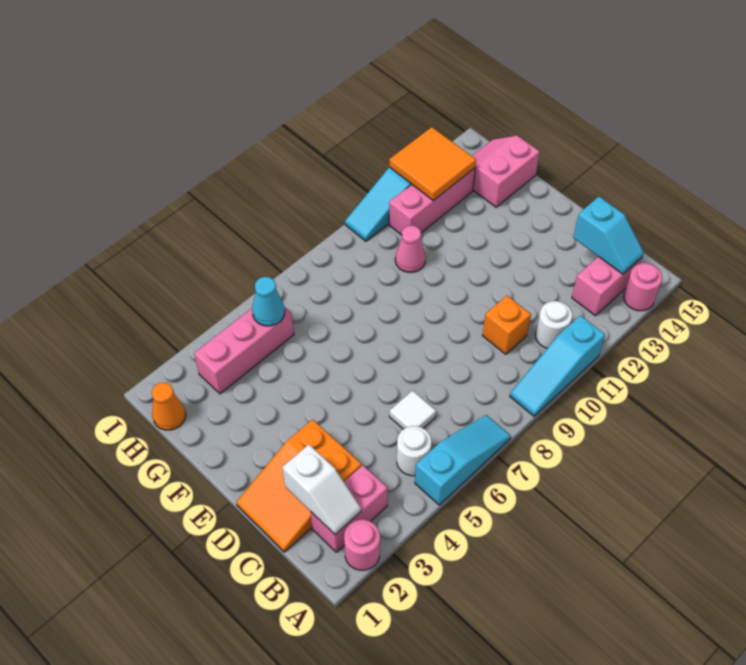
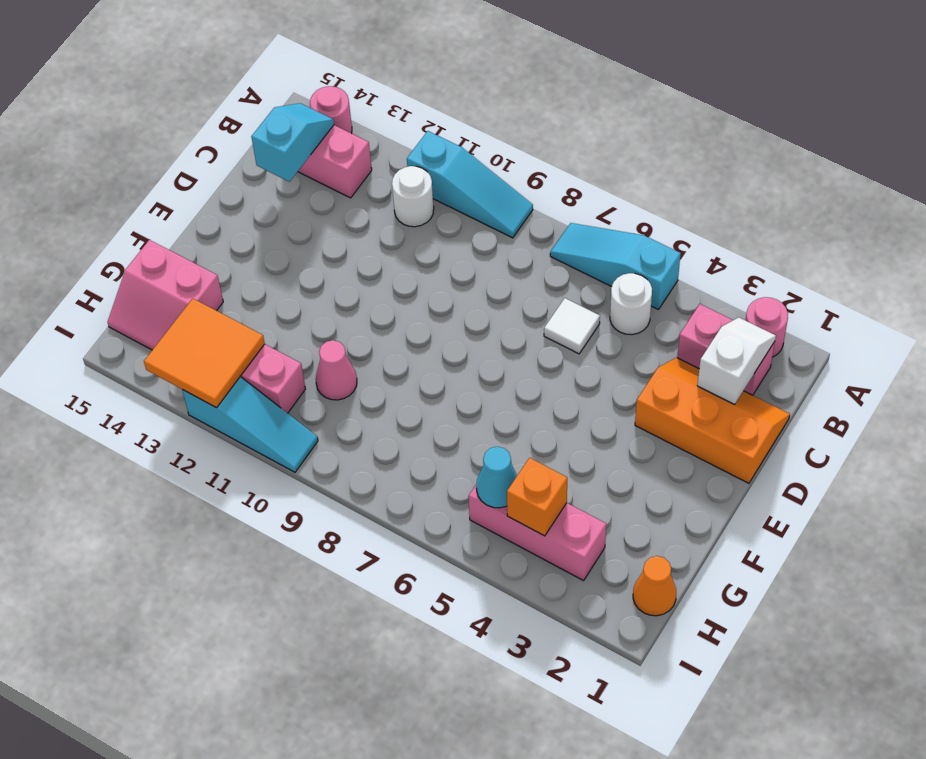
orange slope C1:D3 level 1 top 3 -> orange slope C1:D3 level 1 top D
orange brick C10 level 1 -> orange brick H4 level 2

